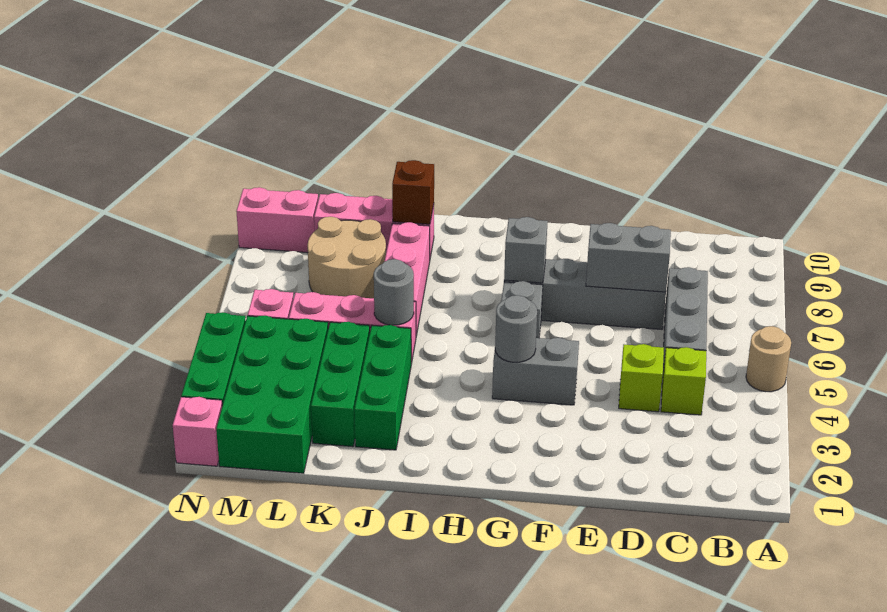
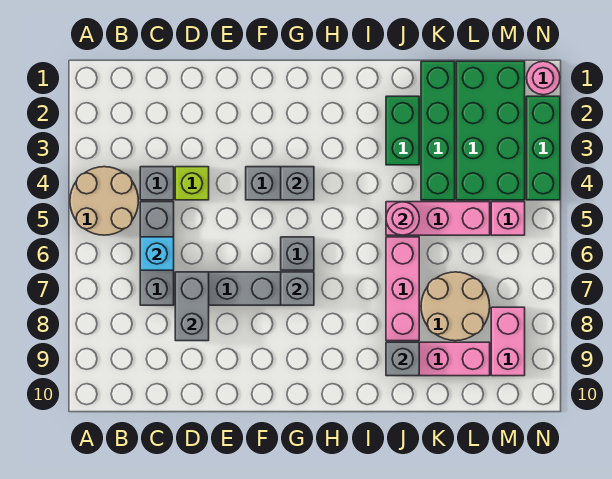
tan round brick A5 level 1 -> tan round brick A4:B5 level 1
lime brick C4 level 1 -> grey brick C4 level 1
none -> cyan brick C6 level 2
grey brick D7:E7 level 2 -> grey brick D7:D8 level 2
grey round brick G4 level 2 -> grey brick G4 level 2
green brick J2:J4 level 1 -> green brick J2:J3 level 1
grey round brick J5 level 2 -> pink round brick J5 level 2
brown brick J9 level 2 -> grey brick J9 level 2
green brick K2:K4 level 1 -> green brick K1:K4 level 1
pink brick M9:N9 level 1 -> pink brick M8:M9 level 1
pink brick N1 level 1 -> pink round brick N1 level 1

